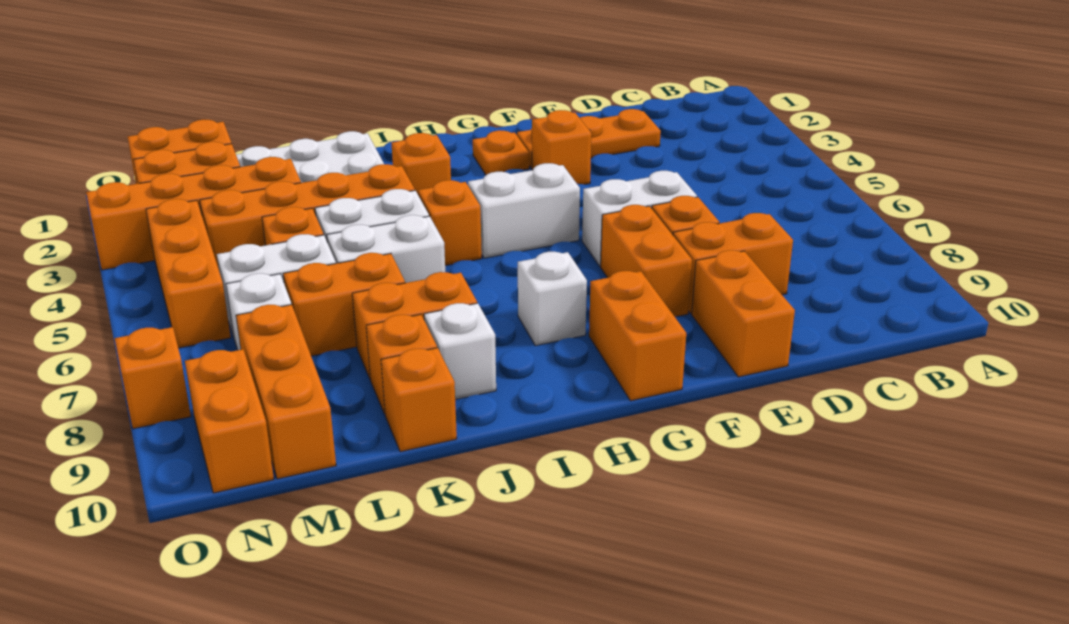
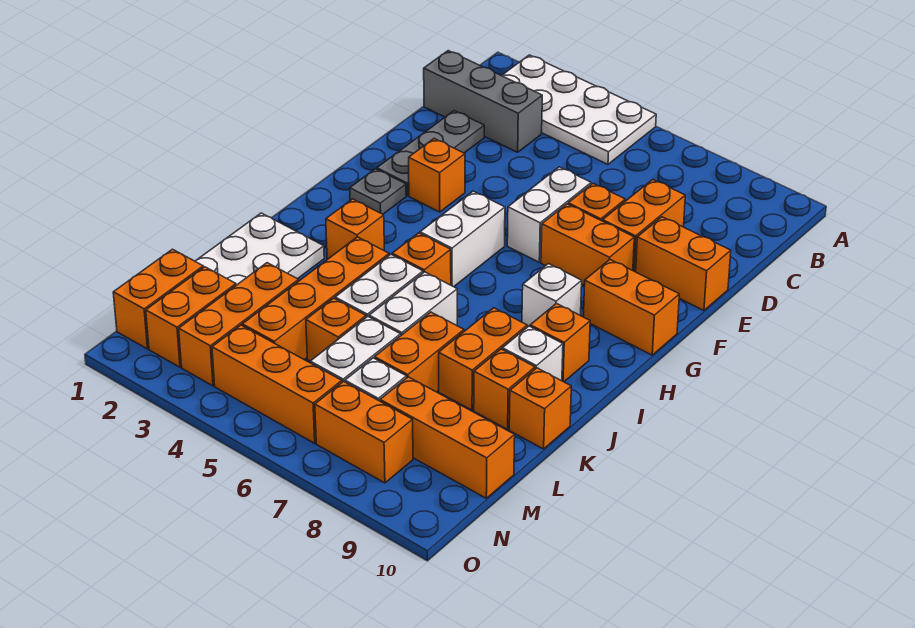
none -> white plate A2:B5 level 1
none -> grey brick C1:C3 level 1
orange plate D2:F2 level 1 -> grey plate D2:F2 level 1
orange plate G2 level 1 -> grey plate G2 level 1
orange brick L3:O3 level 1 -> orange brick L3:N3 level 1
orange brick N9:N10 level 1 -> orange brick N7:N8 level 1
orange brick O8 level 1 -> orange brick I9 level 1

